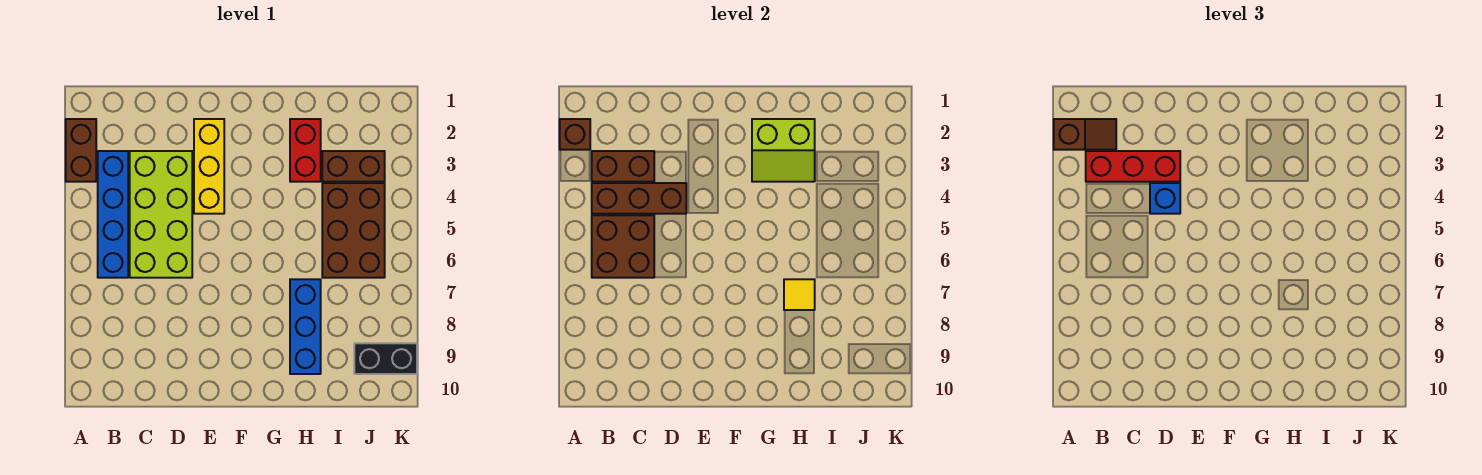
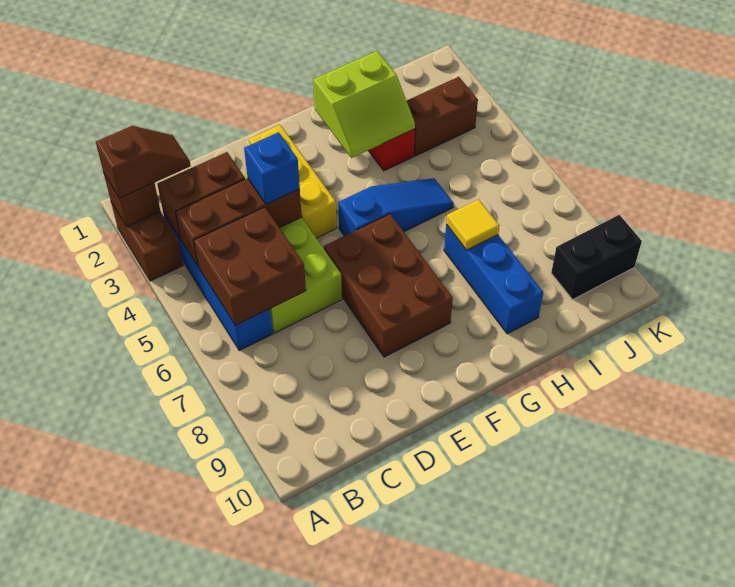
red brick B3:D3 level 3 -> none
none -> blue slope F5:H5 level 1 top F
brown brick I4:J6 level 1 -> brown brick E6:F8 level 1

